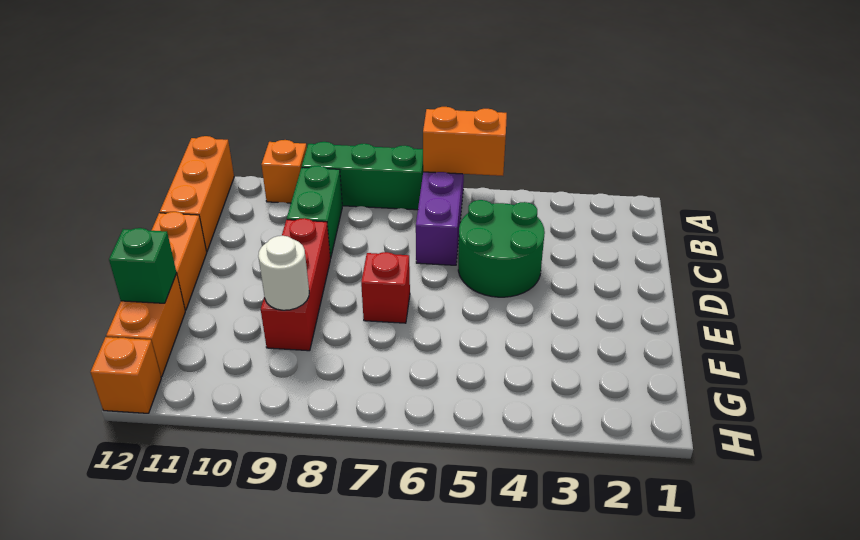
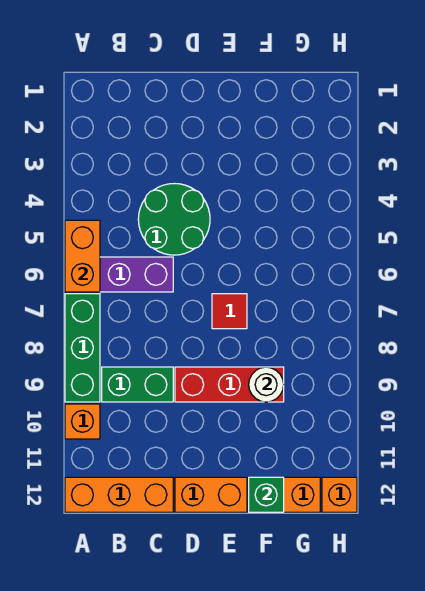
red brick E7 level 1 -> red tile E7 level 1

